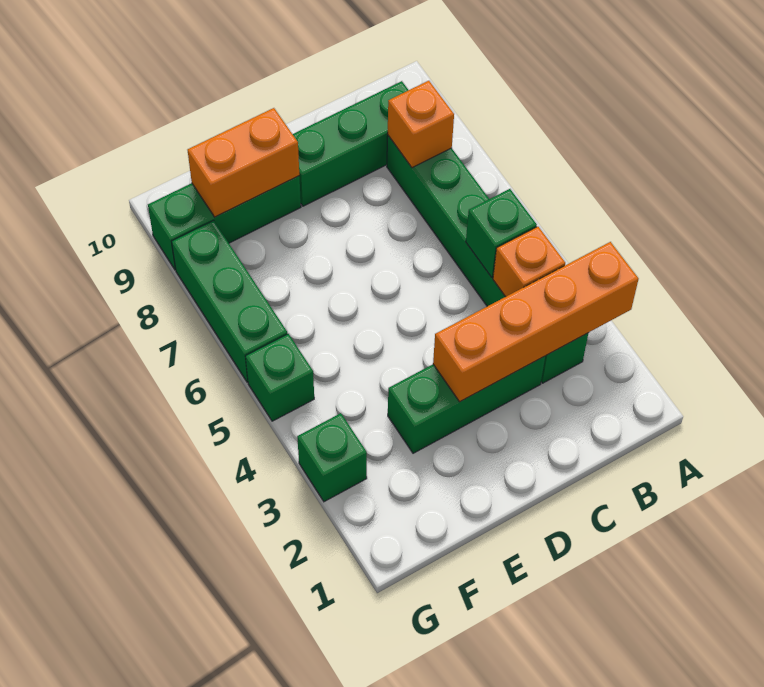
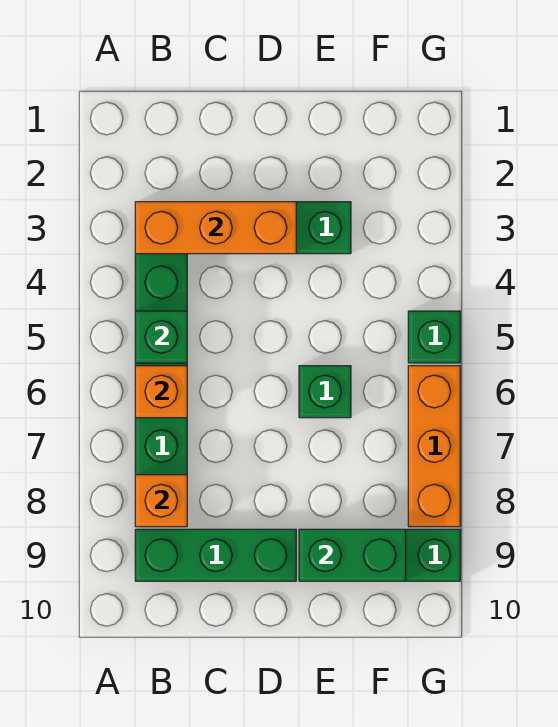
orange brick A3:D3 level 2 -> orange brick B3:D3 level 2
orange brick B4 level 2 -> orange brick B6 level 2
orange brick E9:F9 level 2 -> green brick E9:F9 level 2
green brick G3 level 1 -> green brick E6 level 1
green brick G6:G8 level 1 -> orange brick G6:G8 level 1

